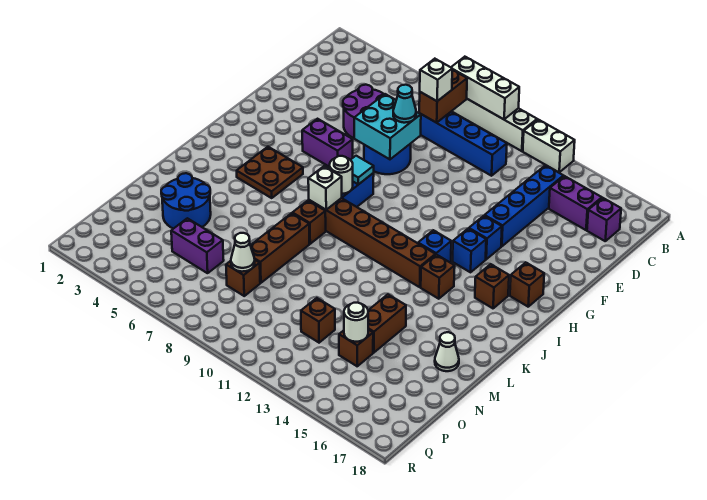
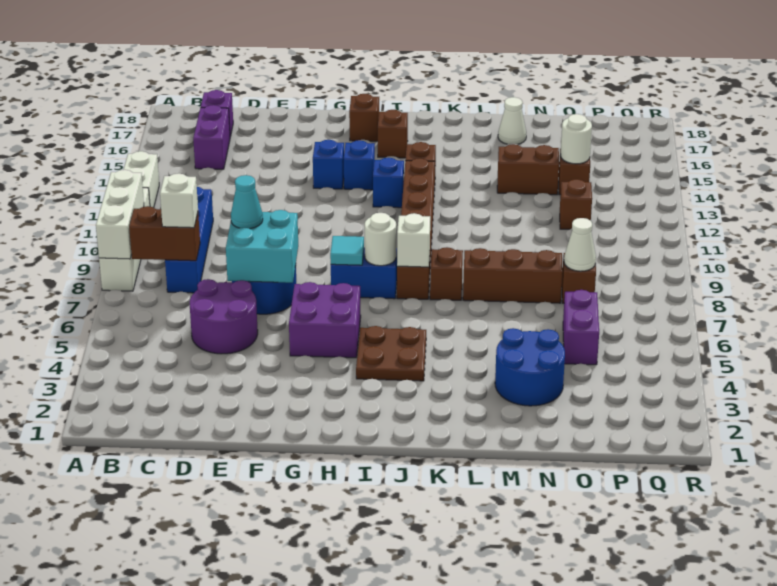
blue brick C14:F14 level 1 -> none
purple brick G5:G6 level 1 -> purple brick G5:H6 level 1

